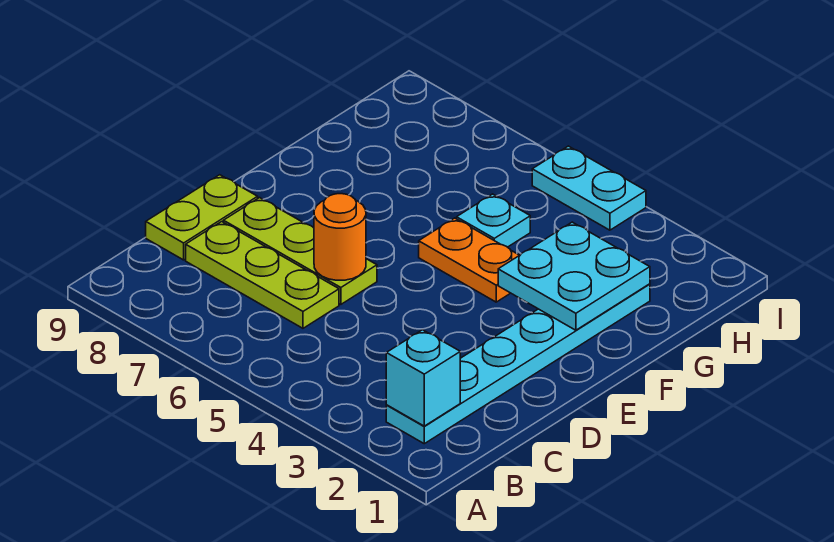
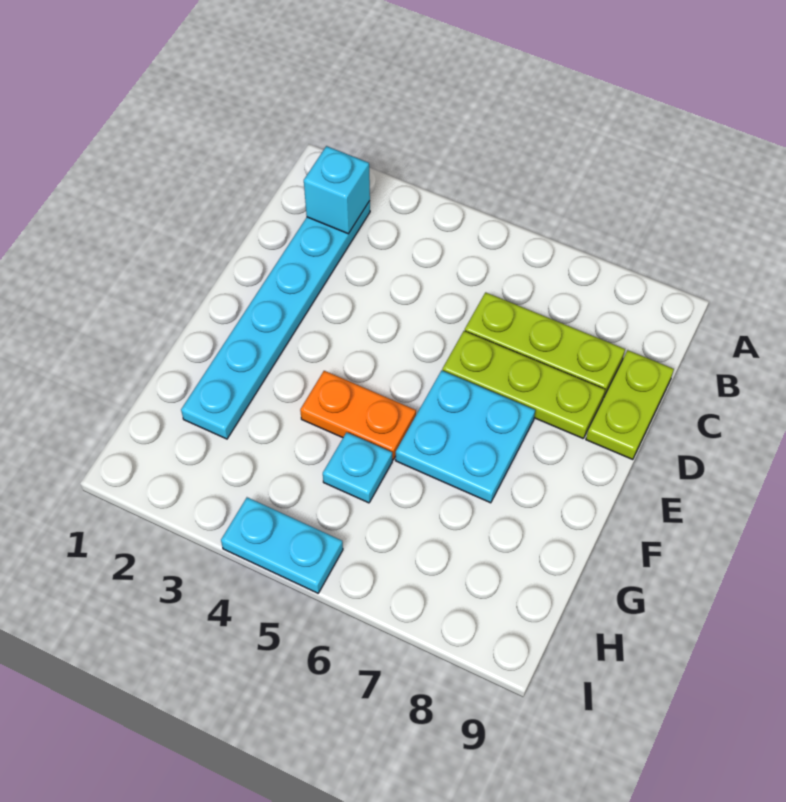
orange round brick D6 level 2 -> none
cyan plate F2:G3 level 2 -> cyan plate E6:F7 level 1

